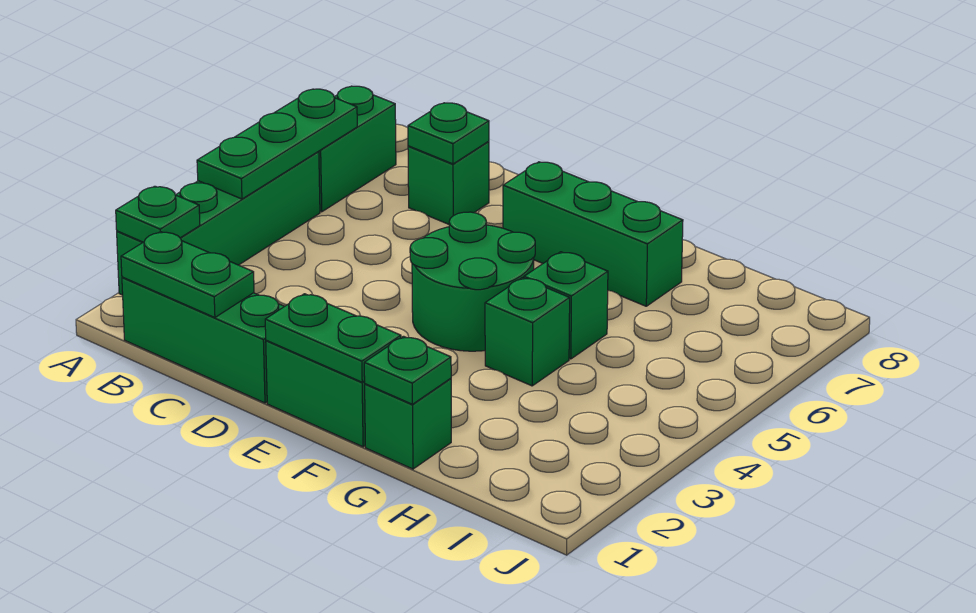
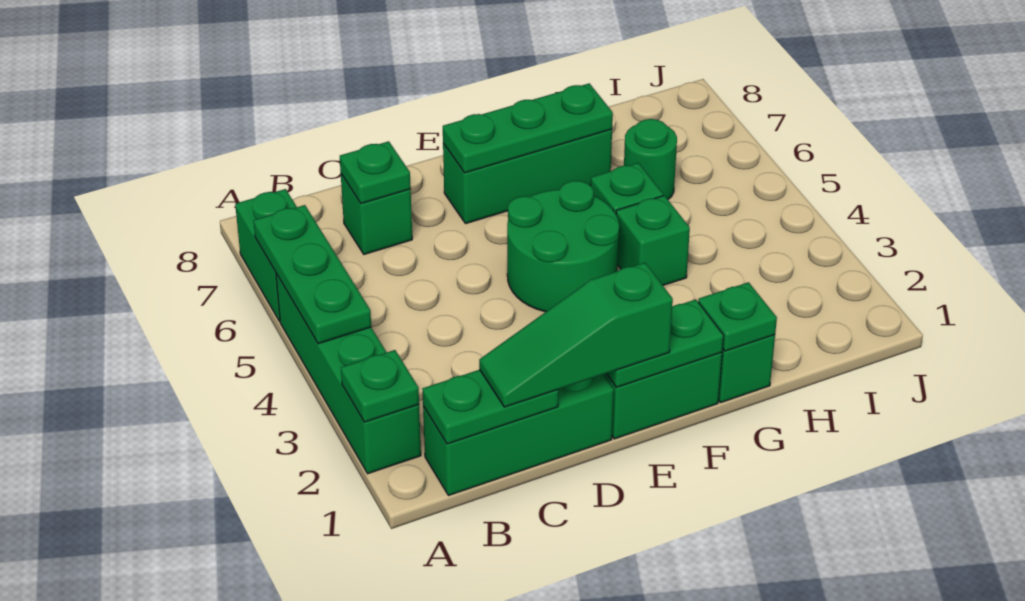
none -> green slope C1:E1 level 3 top E
none -> green plate E7:G7 level 2
none -> green round brick H6 level 1

